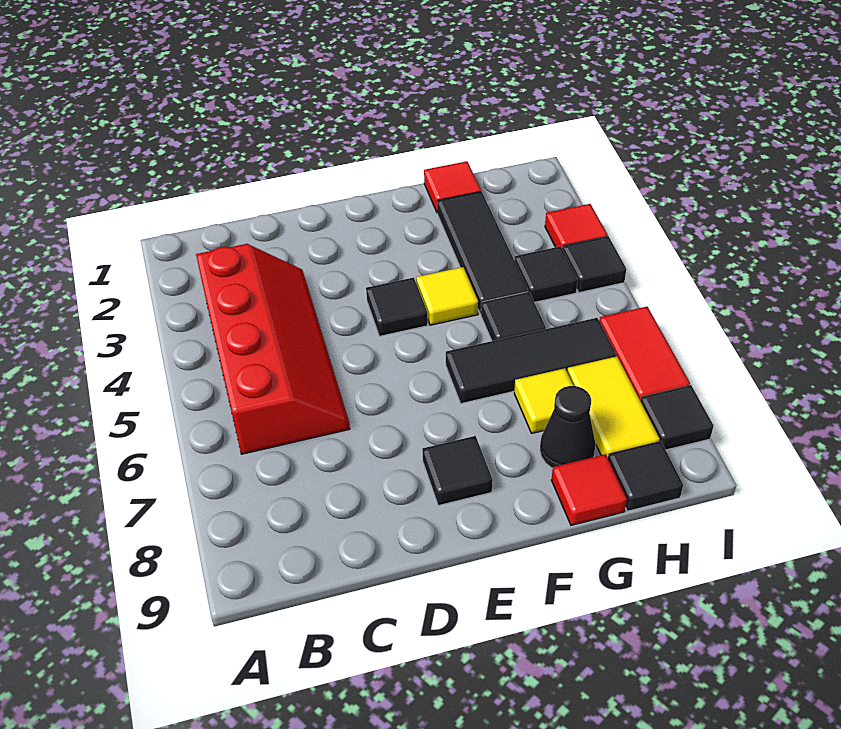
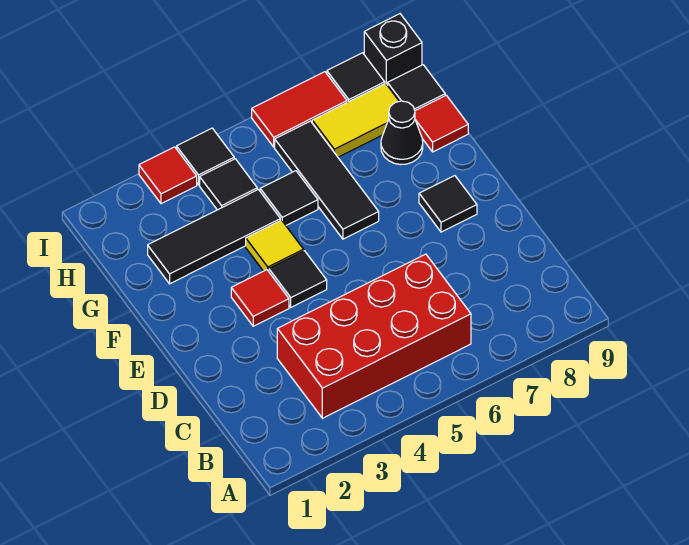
red slope B3:C6 level 1 top B -> red brick B3:C6 level 1
red tile G1 level 1 -> red tile E3 level 1
yellow tile G7 level 1 -> none
none -> black brick I9 level 1

